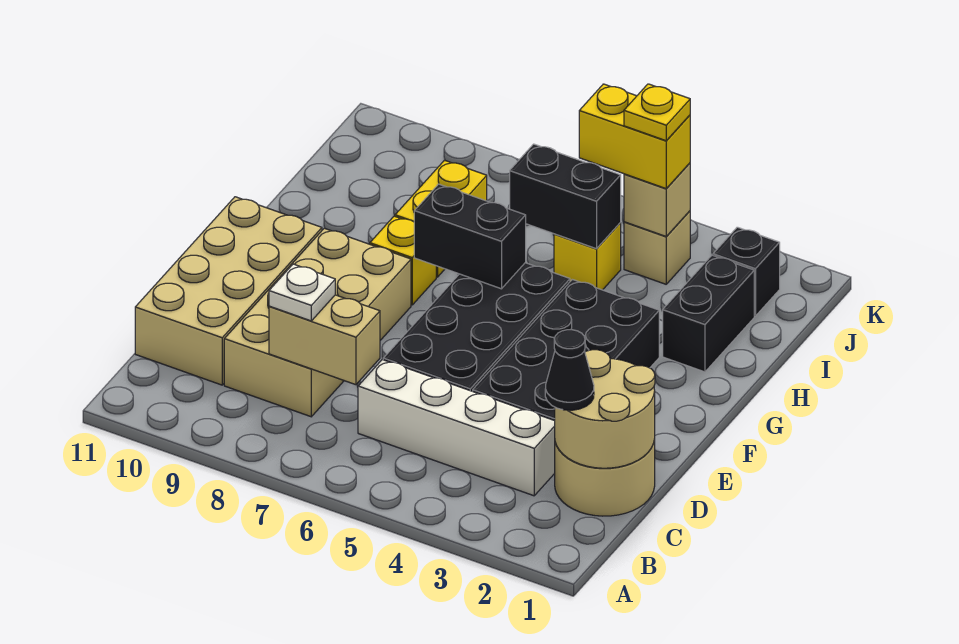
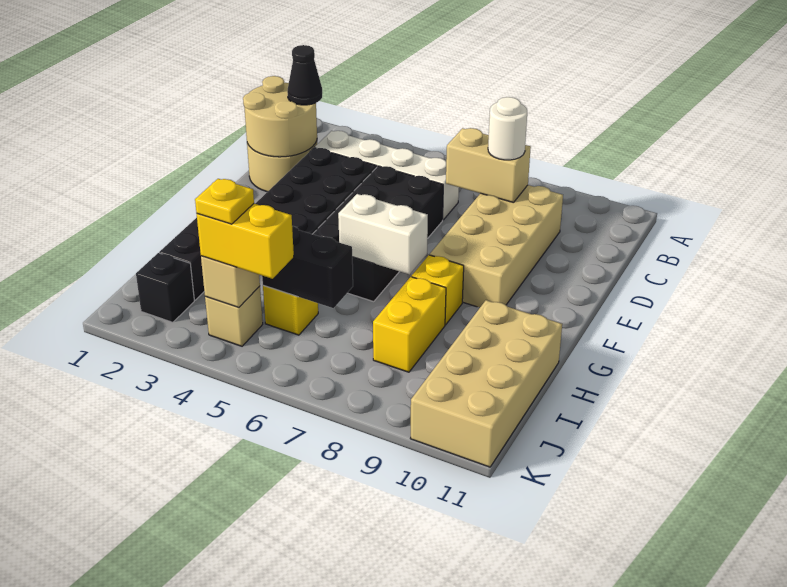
white plate C8 level 3 -> white round brick C8 level 3
tan brick C10:F11 level 1 -> tan brick H10:K11 level 1
black brick G6:G7 level 2 -> white brick G6:G7 level 2

